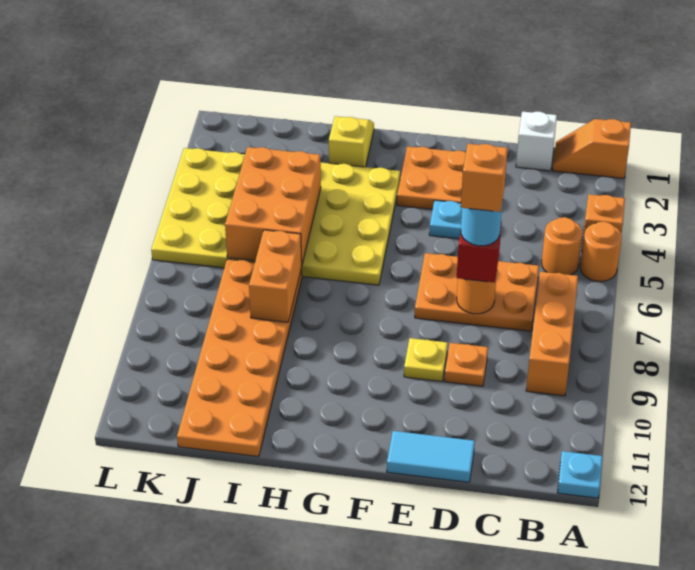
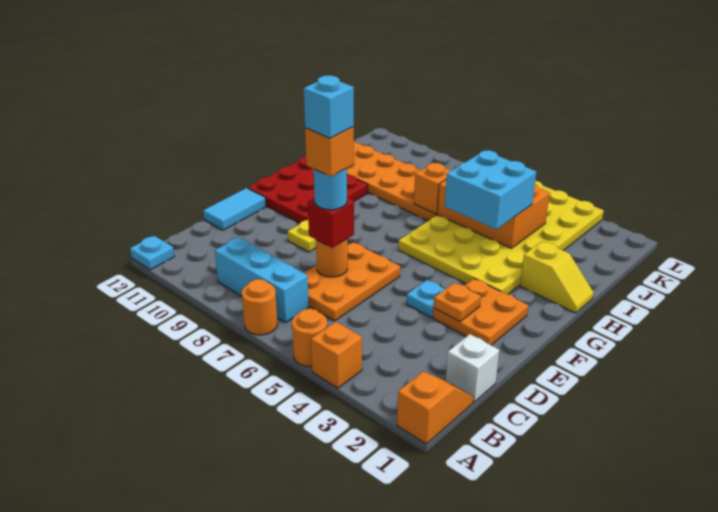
orange round brick B5 level 1 -> orange round brick A7 level 1
orange brick B7:B9 level 1 -> cyan brick B7:B9 level 1
none -> cyan brick D7 level 6
orange plate D9 level 1 -> orange plate E3 level 2
none -> red plate F10:H12 level 1
none -> cyan brick H4:I5 level 3
orange brick I7:I8 level 2 -> orange brick I7 level 2

